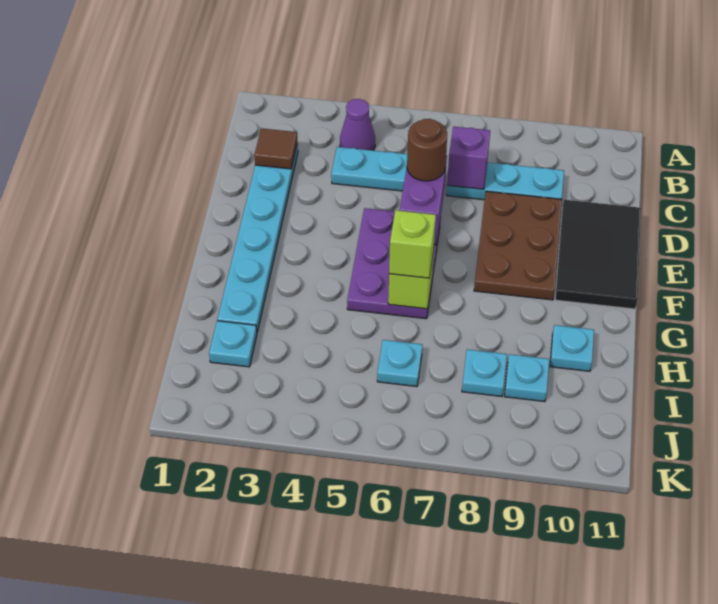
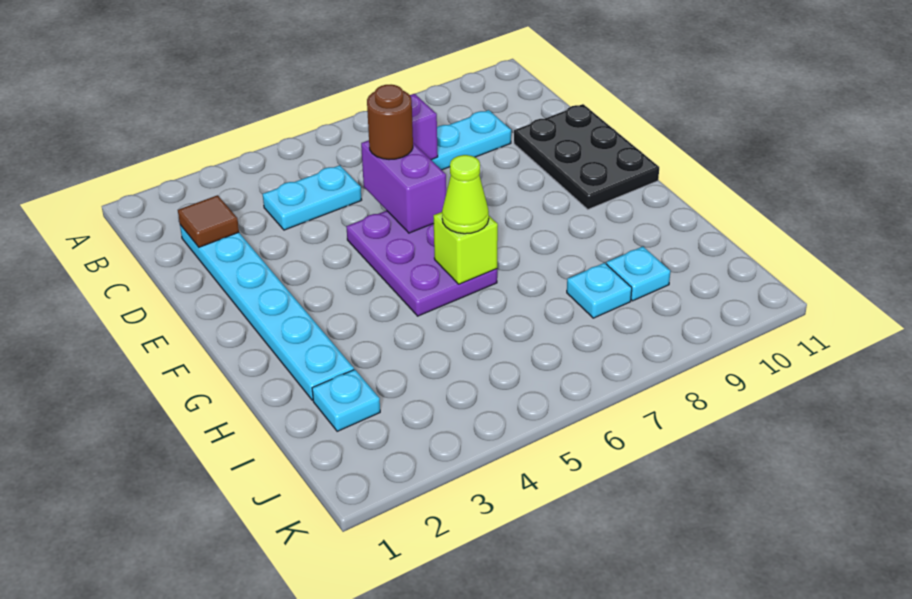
purple cone B4 level 1 -> none
brown plate D8:F9 level 1 -> none
black tile D10:F11 level 1 -> black plate D10:F11 level 1
lime brick G6 level 3 -> lime cone G6 level 3
cyan plate H10 level 1 -> none
cyan plate I6 level 1 -> none

